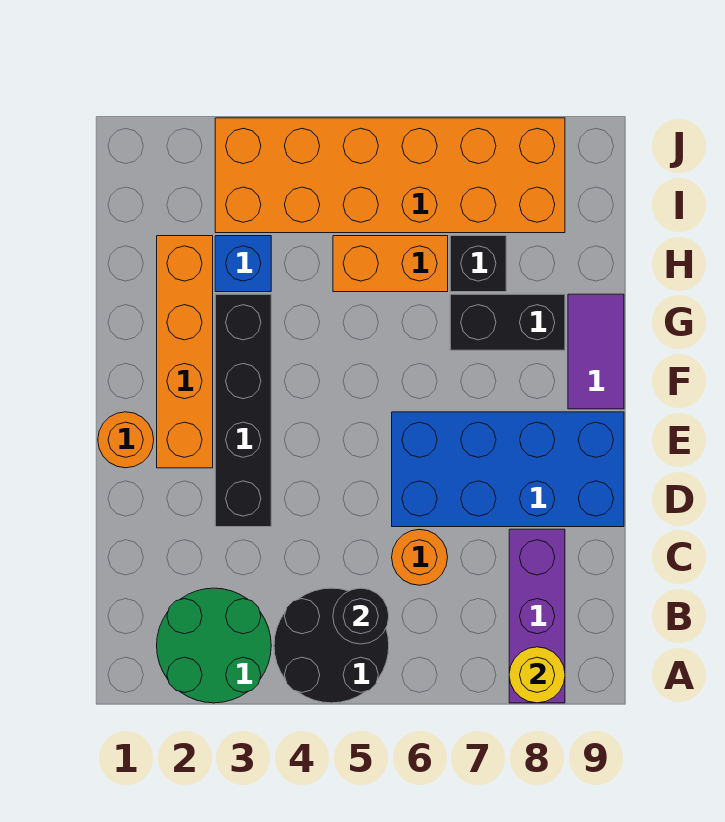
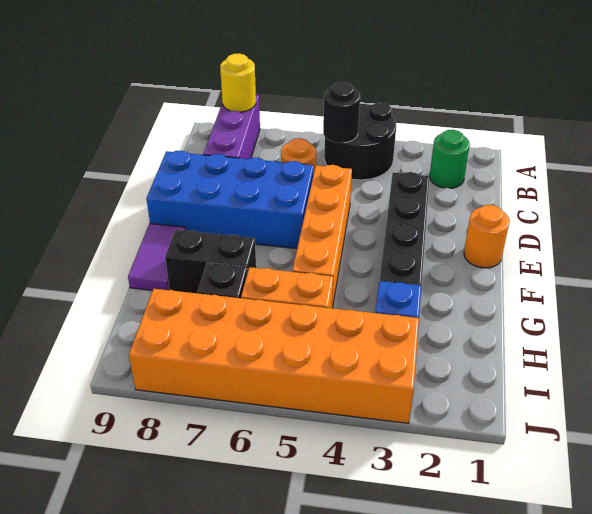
green round brick A2:B3 level 1 -> green round brick B2 level 1
orange brick E2:H2 level 1 -> orange brick D5:G5 level 1

